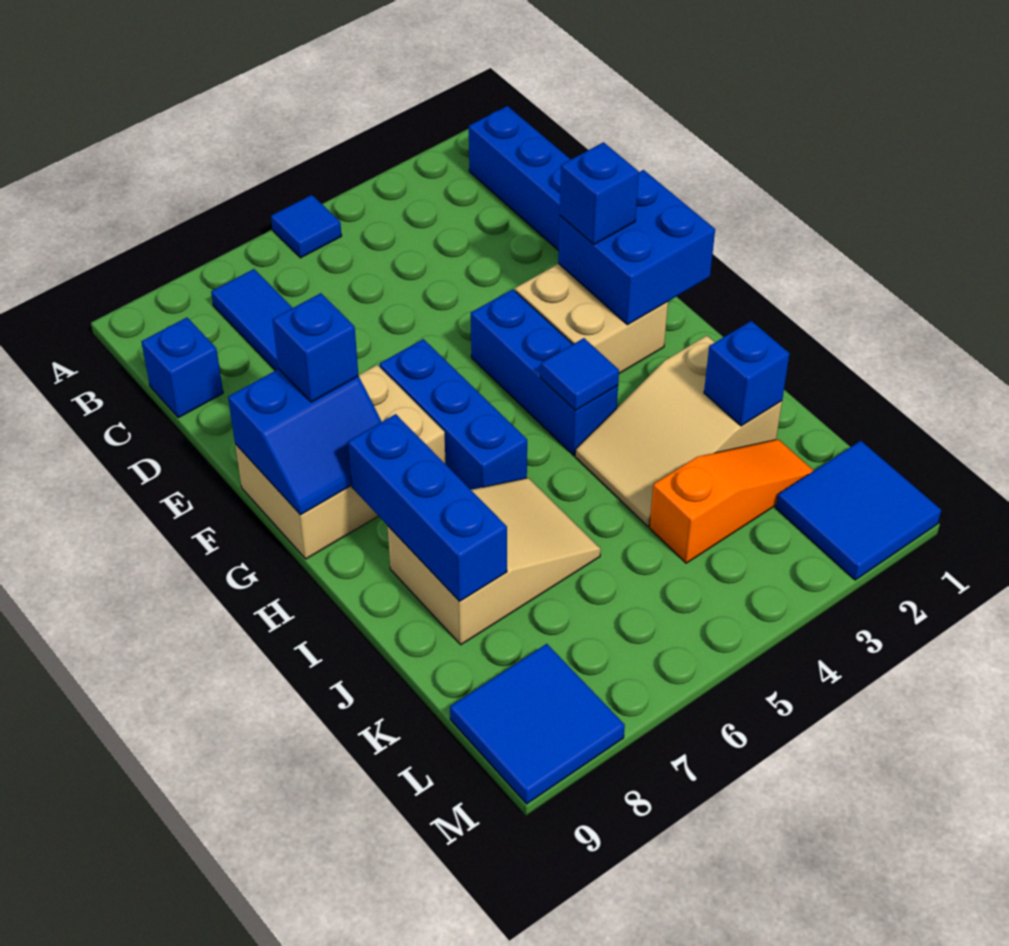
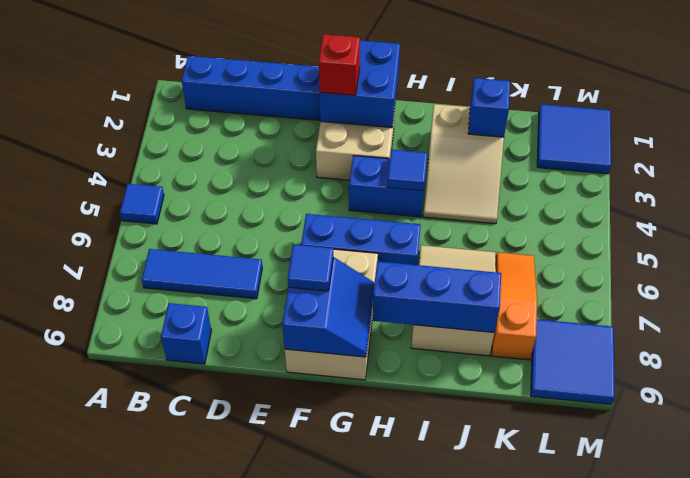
blue brick F2 level 3 -> red brick F2 level 3
blue brick F4:H4 level 1 -> blue brick G4:H4 level 1
blue brick F8 level 3 -> blue tile F8 level 3
orange slope K2:K4 level 1 top 4 -> orange slope K6:K8 level 1 top 8

